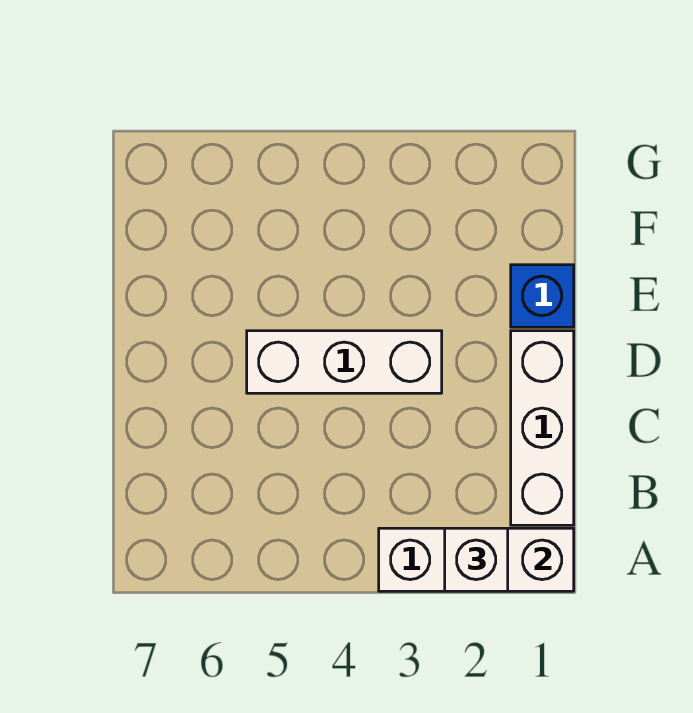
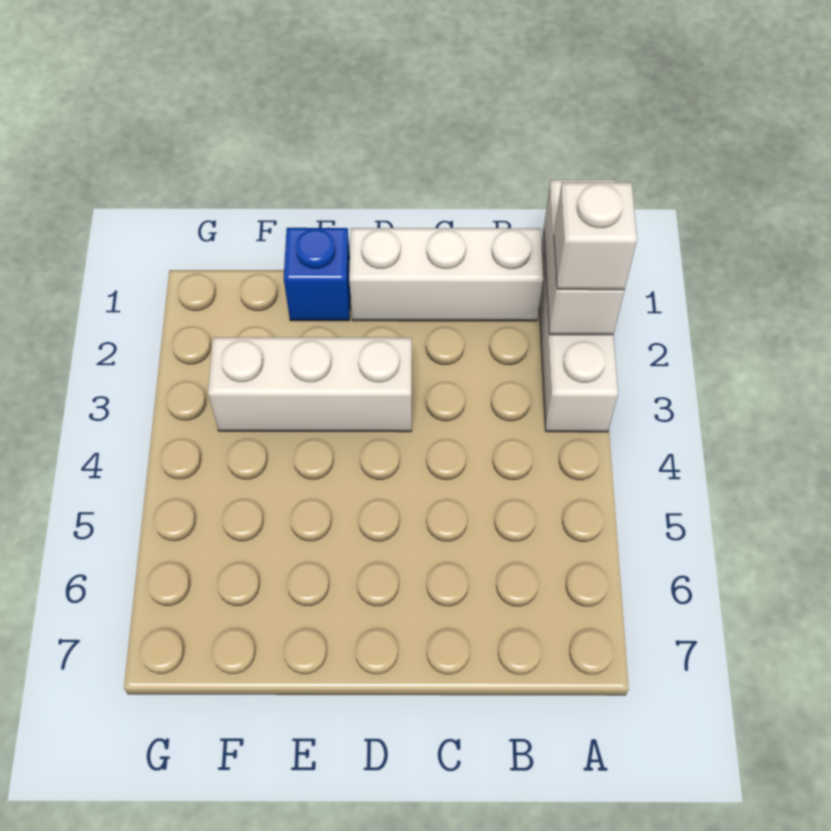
white brick D3:D5 level 1 -> white brick D3:F3 level 1

